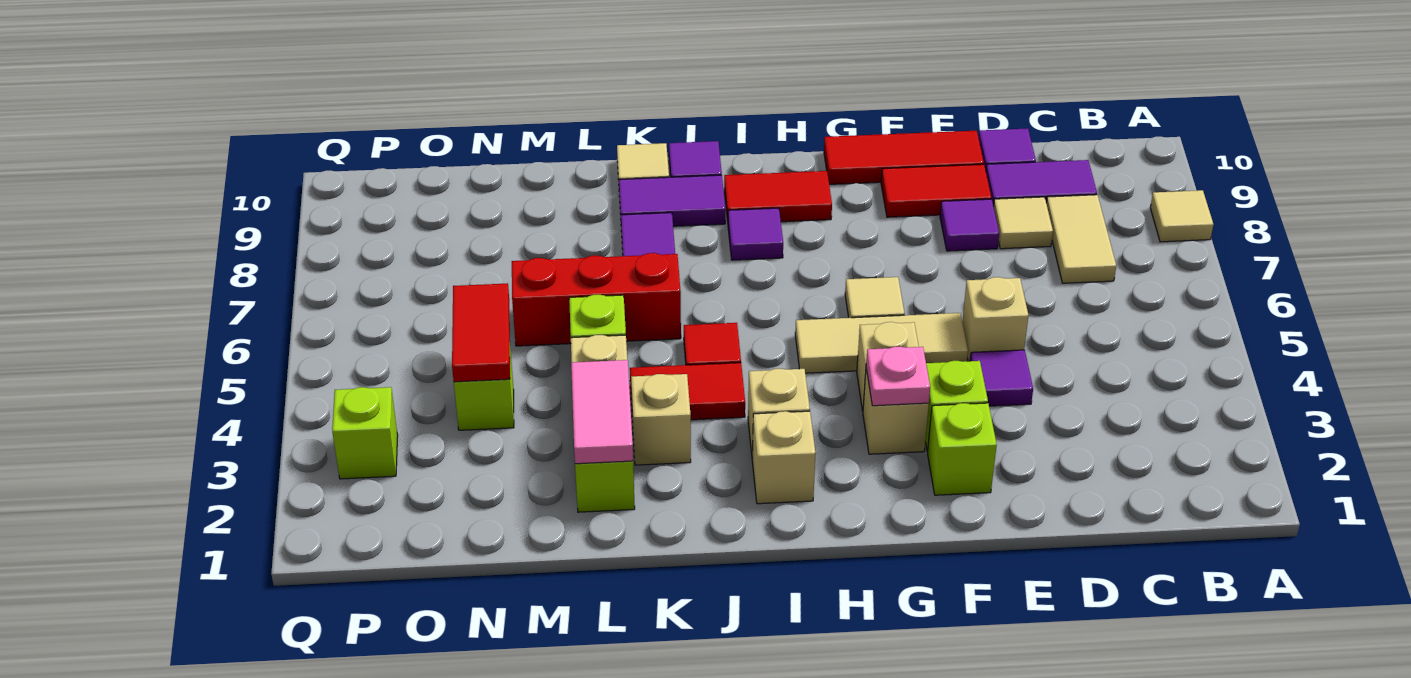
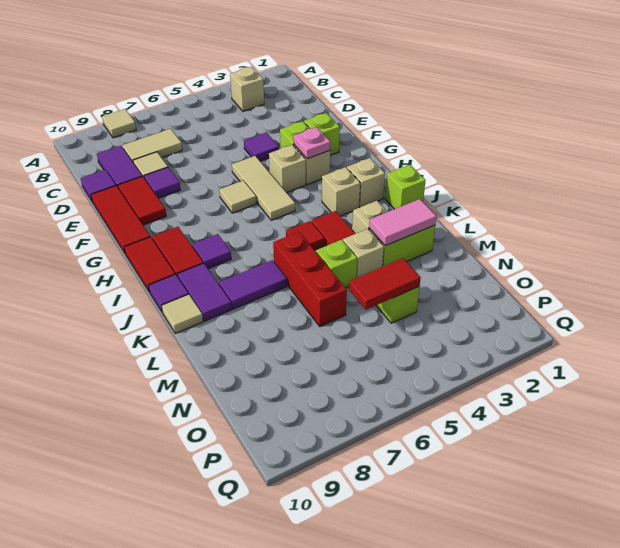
tan brick E5 level 1 -> tan brick B3 level 1
none -> red tile H10:I10 level 1
lime brick P3 level 1 -> lime brick J1 level 1

